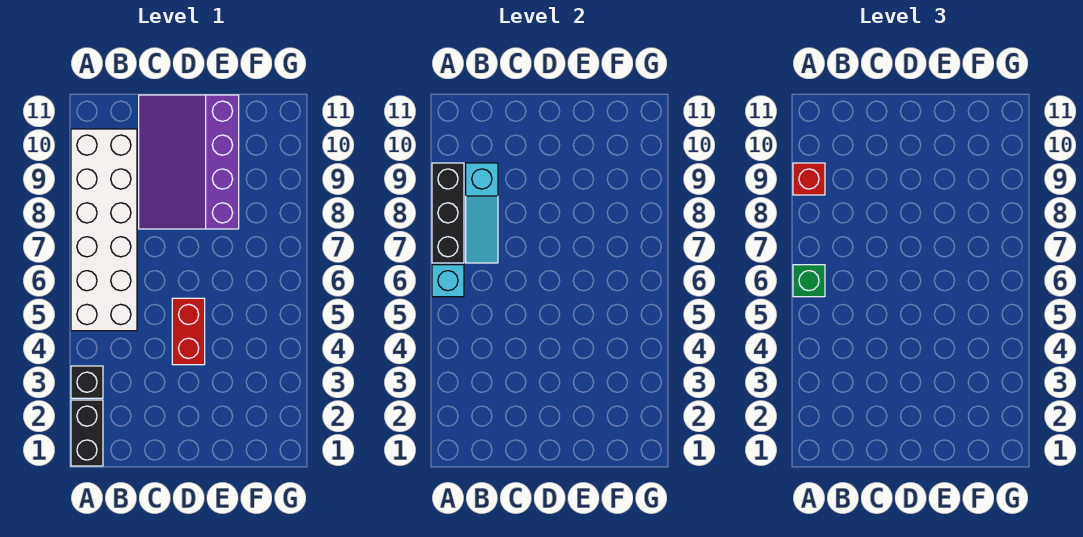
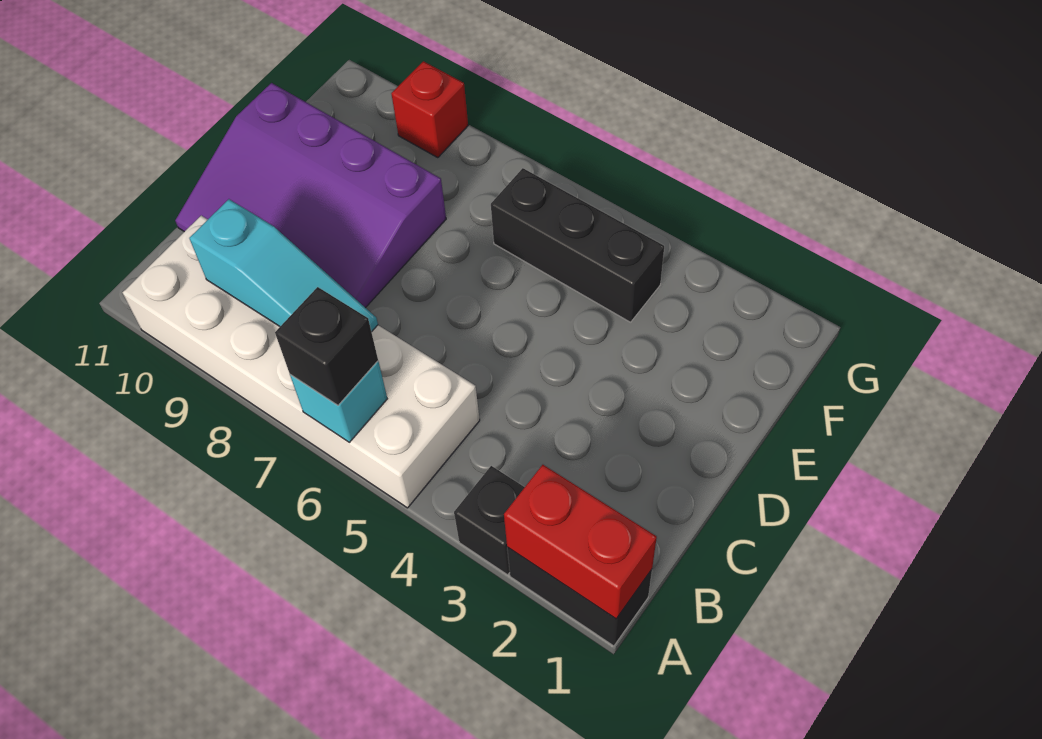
green brick A6 level 3 -> black brick A6 level 3
black brick A7:A9 level 2 -> black brick F4:F6 level 1
red brick A9 level 3 -> red brick G9 level 1
red brick D4:D5 level 1 -> red brick A1:A2 level 2

